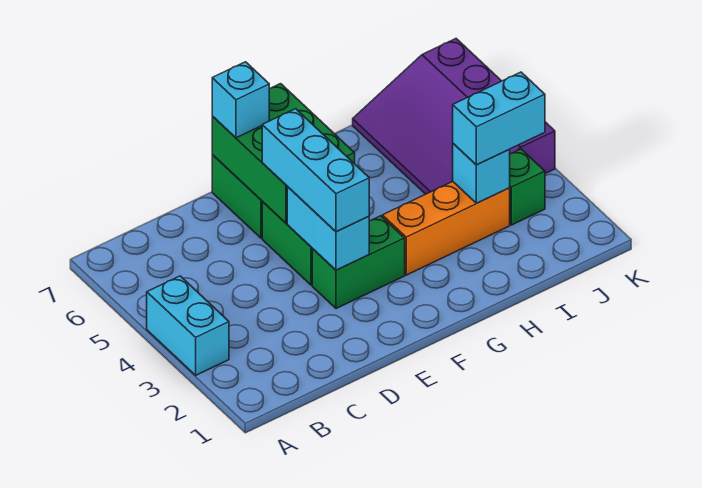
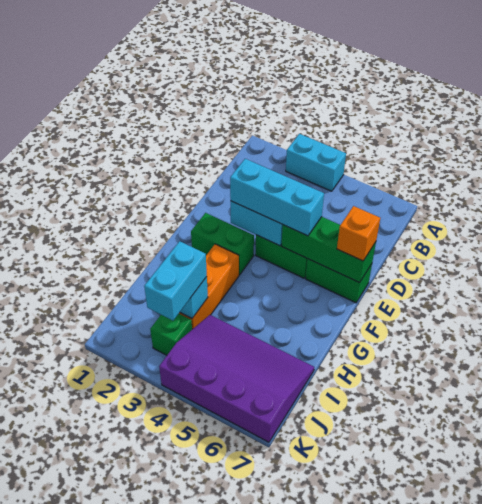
green brick E3:F3 level 1 -> green brick F2:F3 level 1
green brick E5:F7 level 2 -> green brick E5:E7 level 2
cyan brick E7 level 3 -> orange brick E7 level 3

